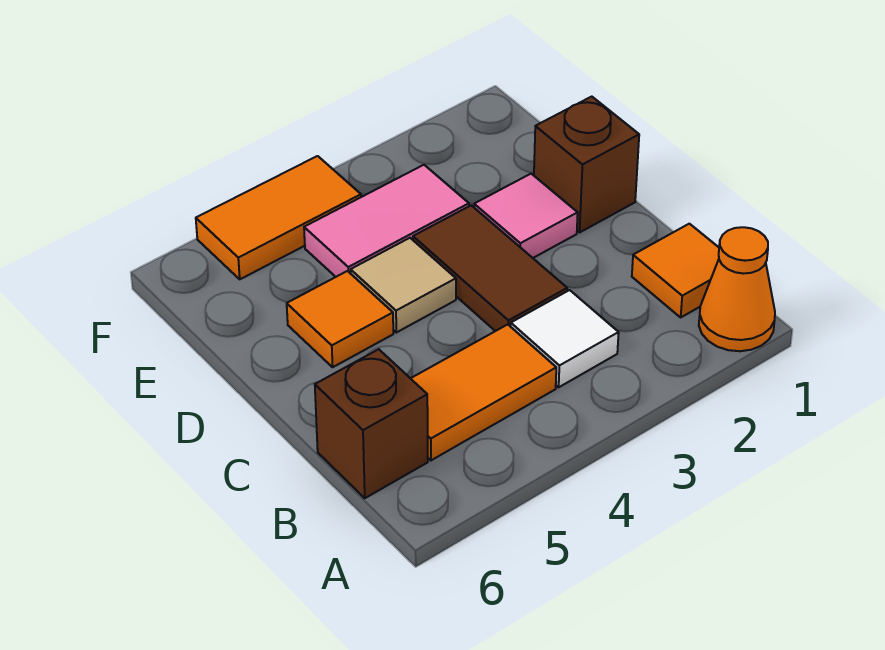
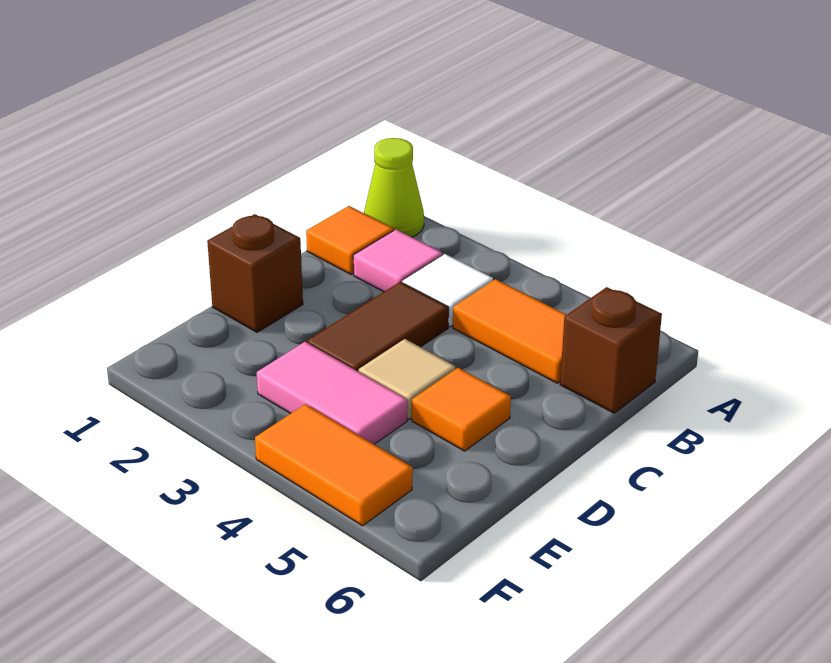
orange cone A1 level 1 -> lime cone A1 level 1
pink tile D2 level 1 -> pink tile B2 level 1

